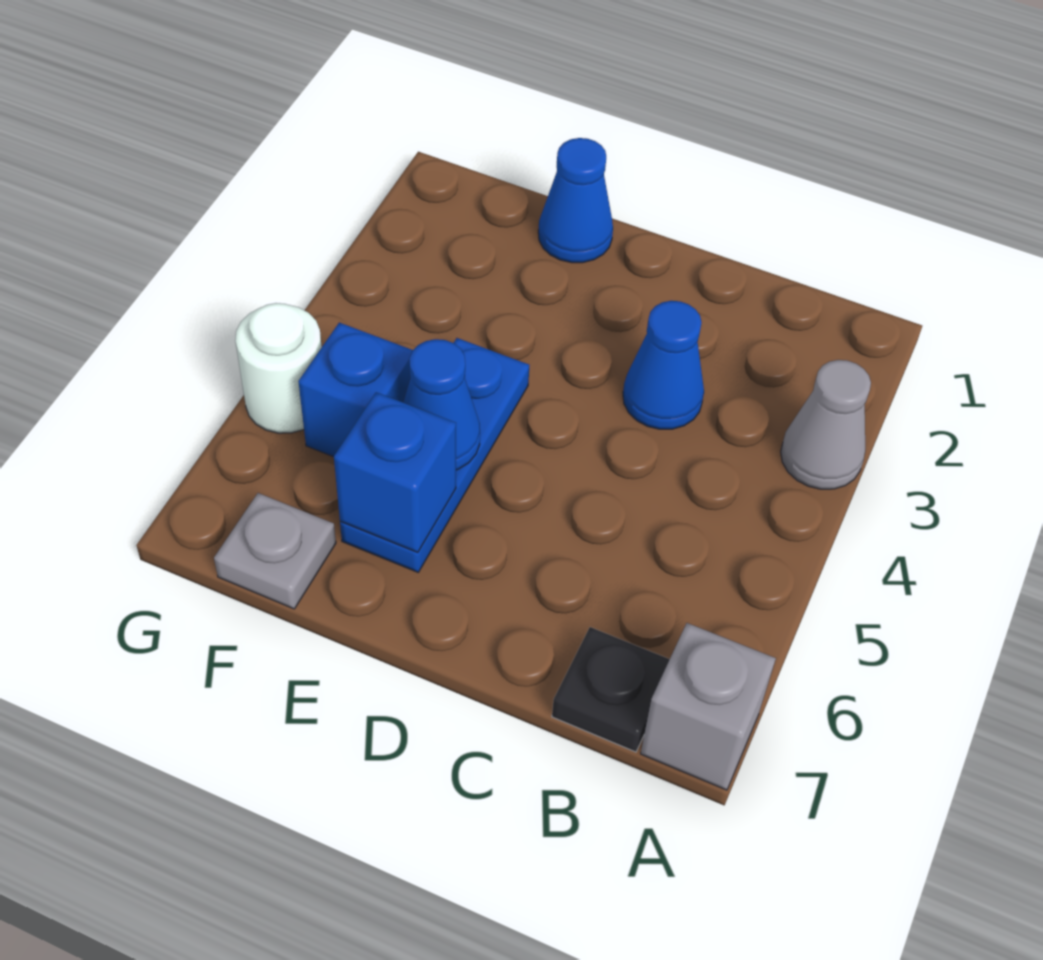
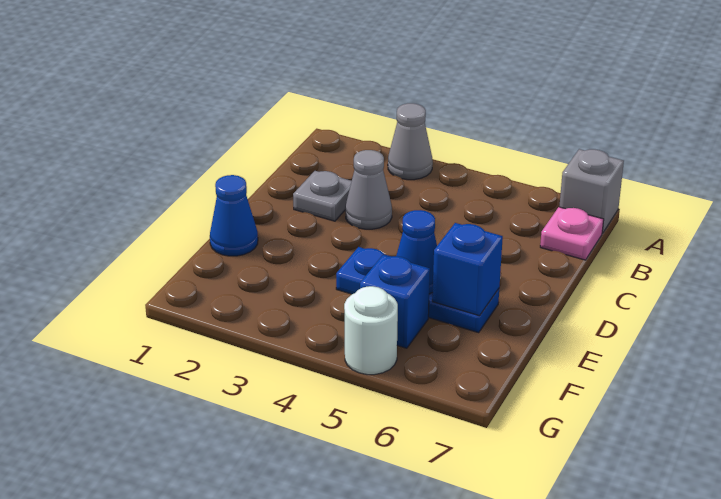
black plate B7 level 1 -> pink plate B7 level 1
blue cone C3 level 1 -> grey cone C3 level 1
grey plate F7 level 1 -> grey plate C2 level 1

